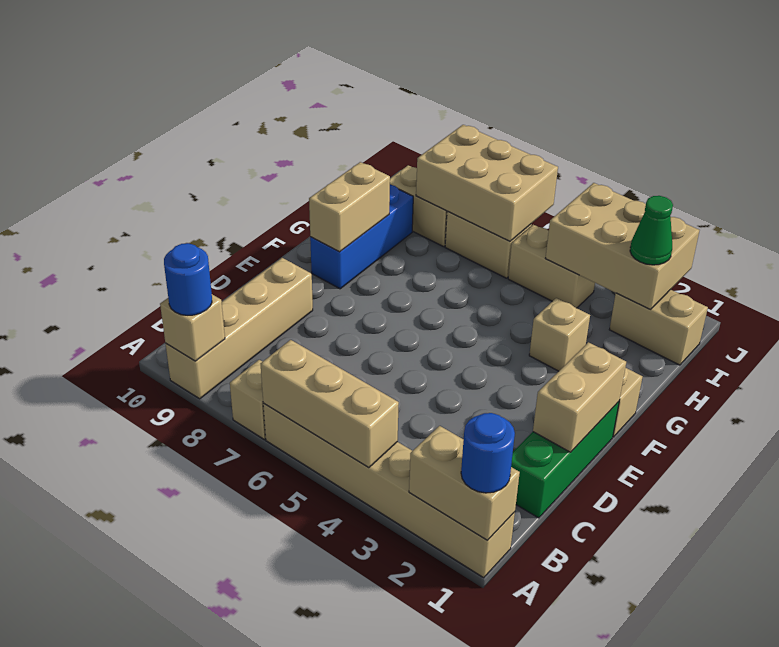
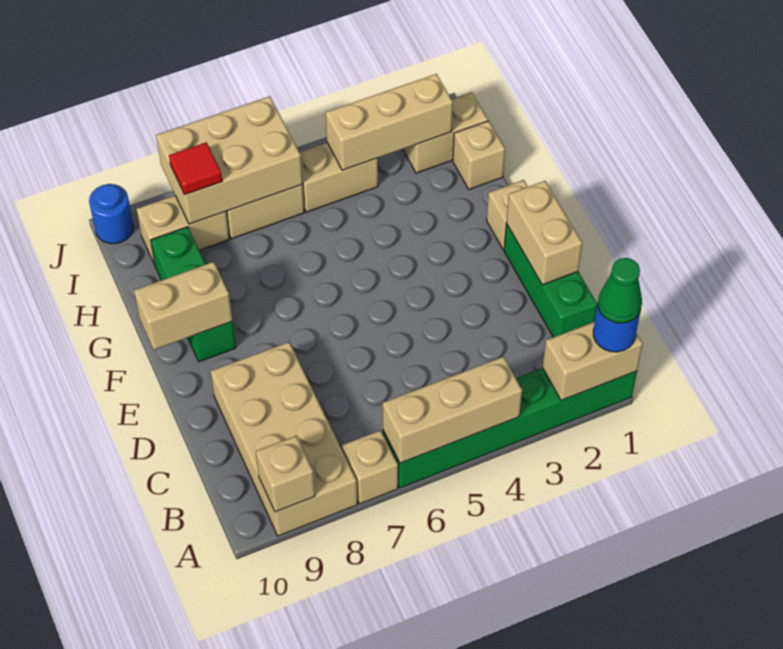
tan brick A1:A6 level 1 -> green brick A1:A6 level 1
tan brick A9:D9 level 1 -> tan brick A8:D9 level 1
blue round brick A9 level 3 -> blue round brick J10 level 1
blue brick F9:H9 level 1 -> green brick F9:H9 level 1
tan brick F9:G9 level 2 -> tan brick F9:F10 level 2
tan brick G3 level 1 -> tan brick H1 level 1
tan brick I2:J4 level 2 -> tan brick I2:I4 level 2
green cone I2 level 3 -> green cone A1 level 4
none -> red tile I8 level 3

